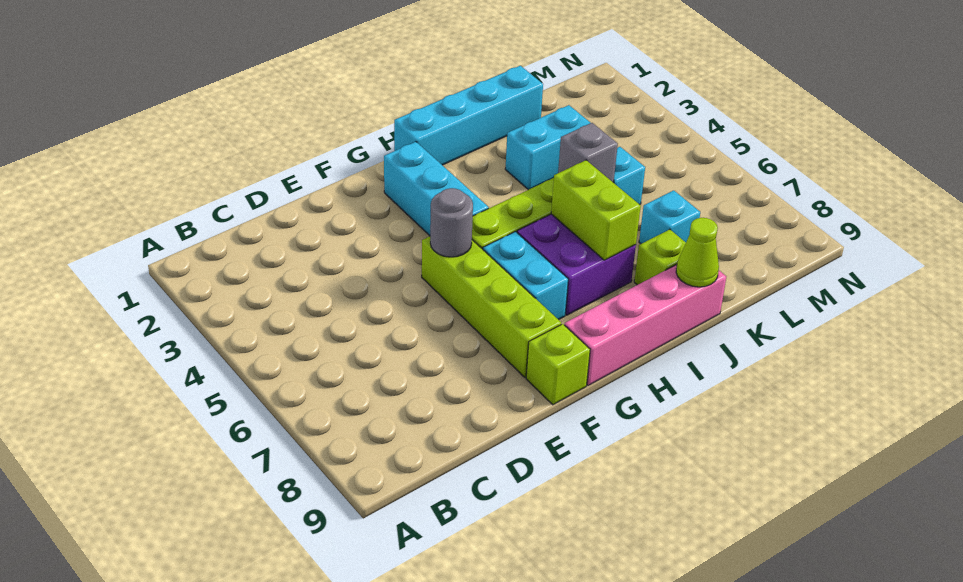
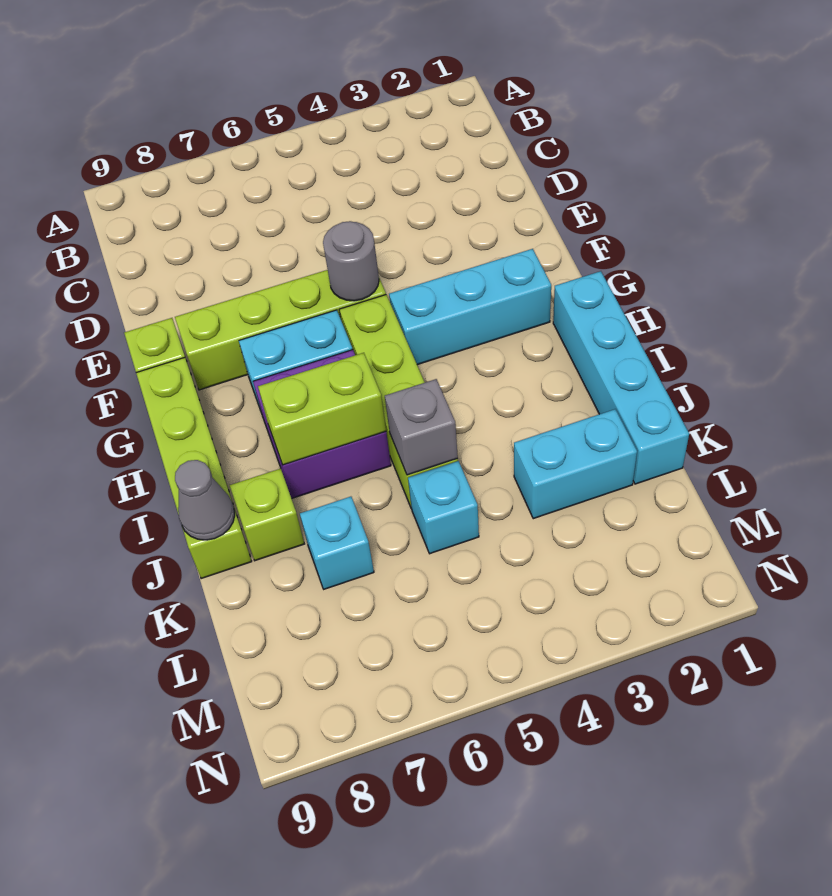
pink brick G9:J9 level 1 -> lime brick G9:J9 level 1
cyan brick J3:K3 level 1 -> cyan brick K2:K3 level 1
lime cone J9 level 2 -> grey cone J9 level 2

